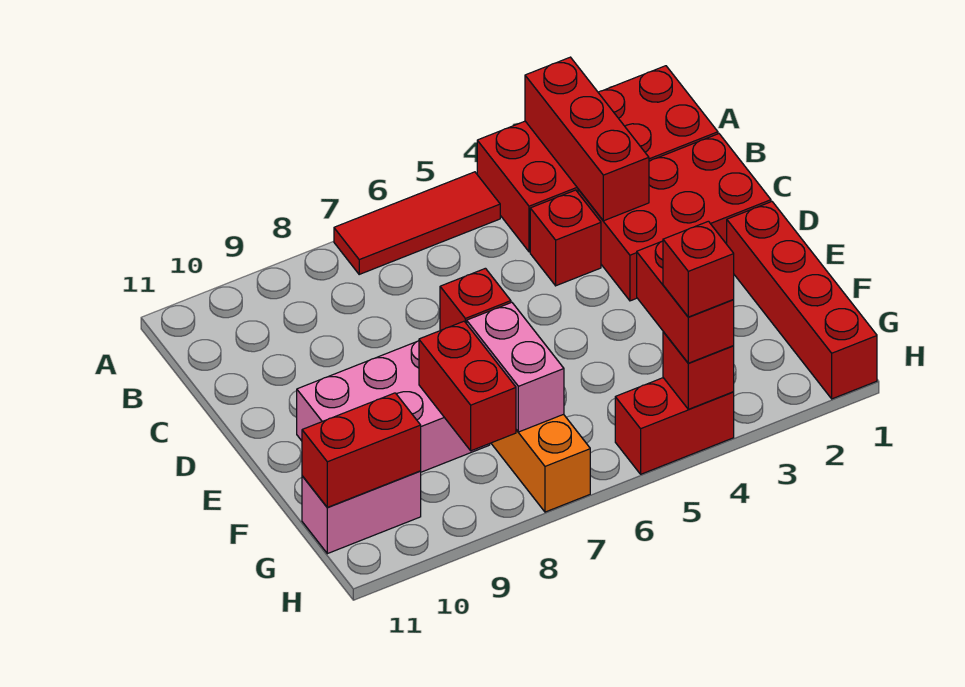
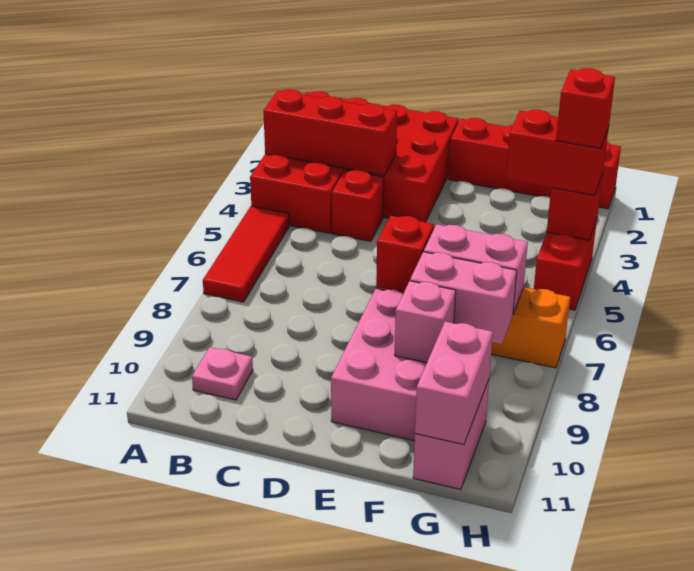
none -> pink plate B10 level 1
red brick F8:G8 level 2 -> pink brick F8:G8 level 2
none -> pink brick F9 level 2
red brick G10:G11 level 2 -> pink brick G10:G11 level 2

